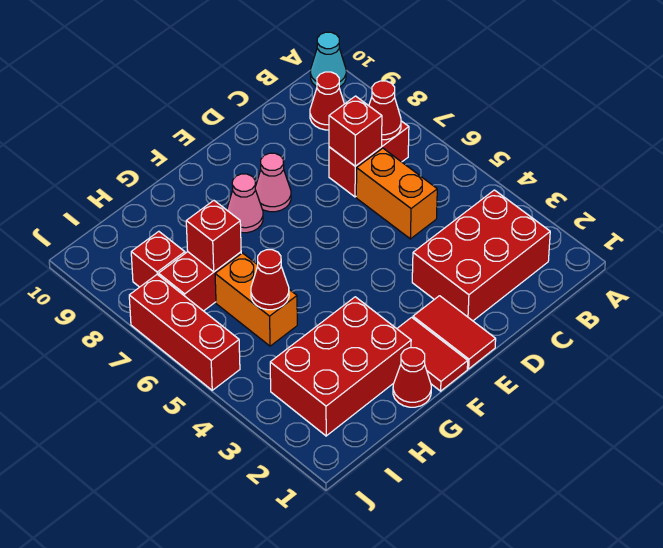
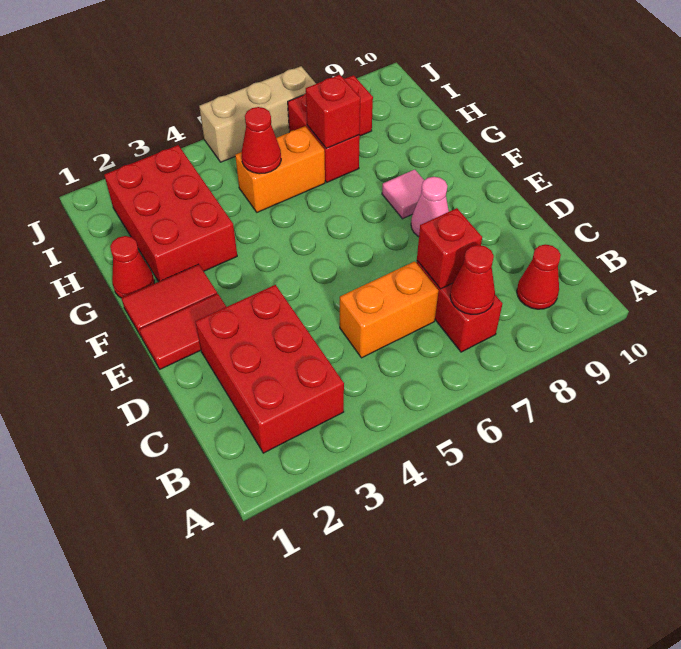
cyan cone A10 level 1 -> none
pink cone F8 level 1 -> pink tile F8 level 1
red brick J5:J7 level 1 -> tan brick J5:J7 level 1

